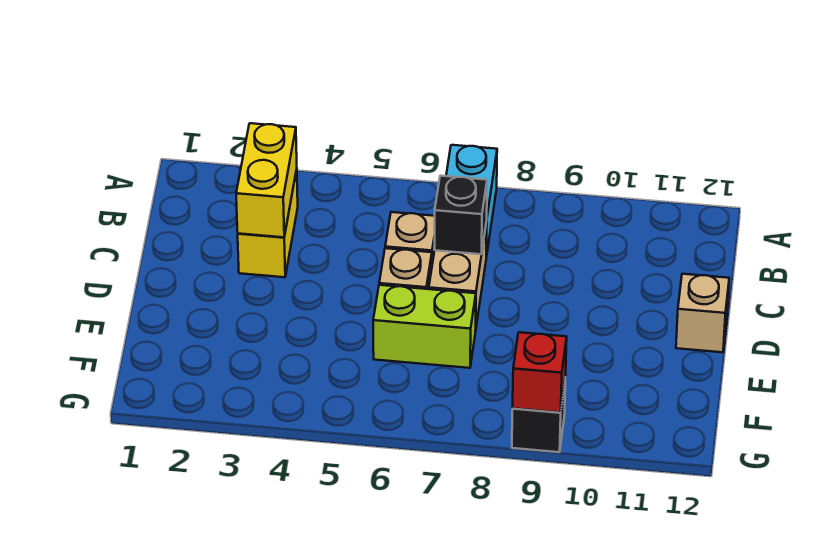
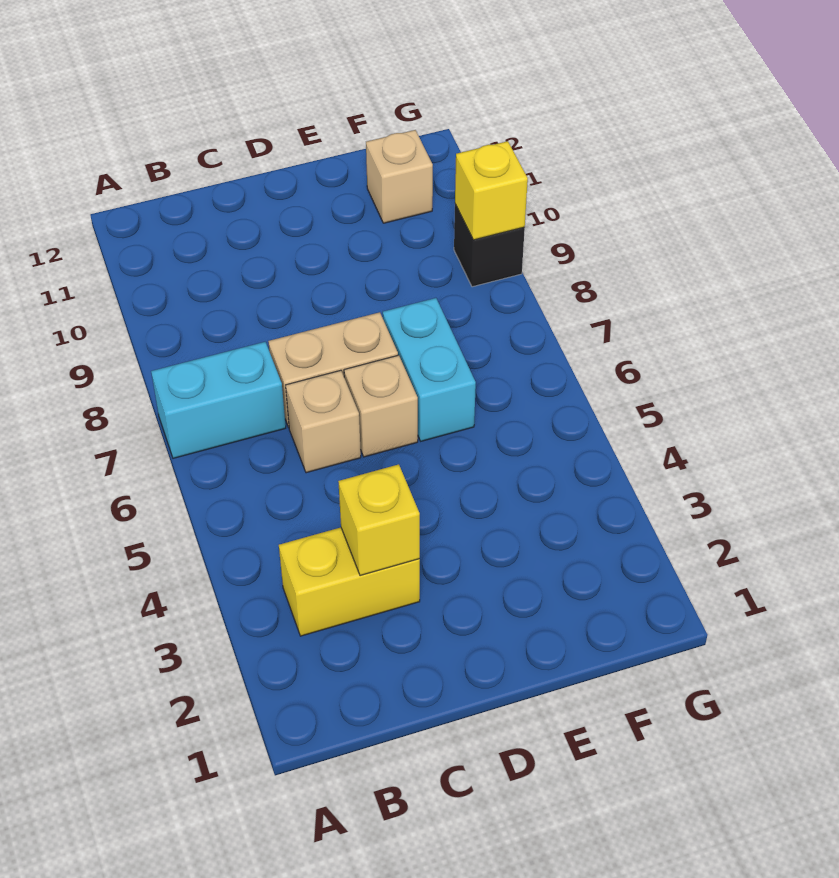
yellow brick B3:C3 level 2 -> yellow brick C3 level 2
black brick C7 level 2 -> none
tan brick D12 level 1 -> tan brick F11 level 1
lime brick E6:E7 level 1 -> cyan brick E6:E7 level 1
red brick G9 level 2 -> yellow brick G9 level 2

